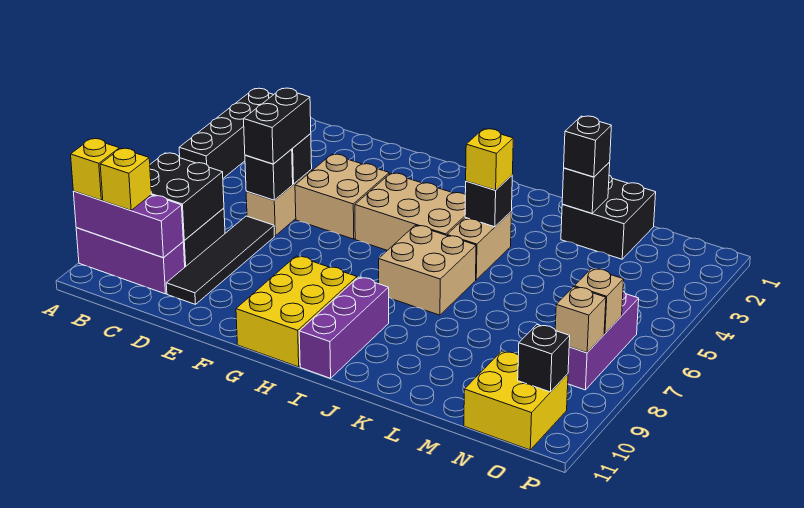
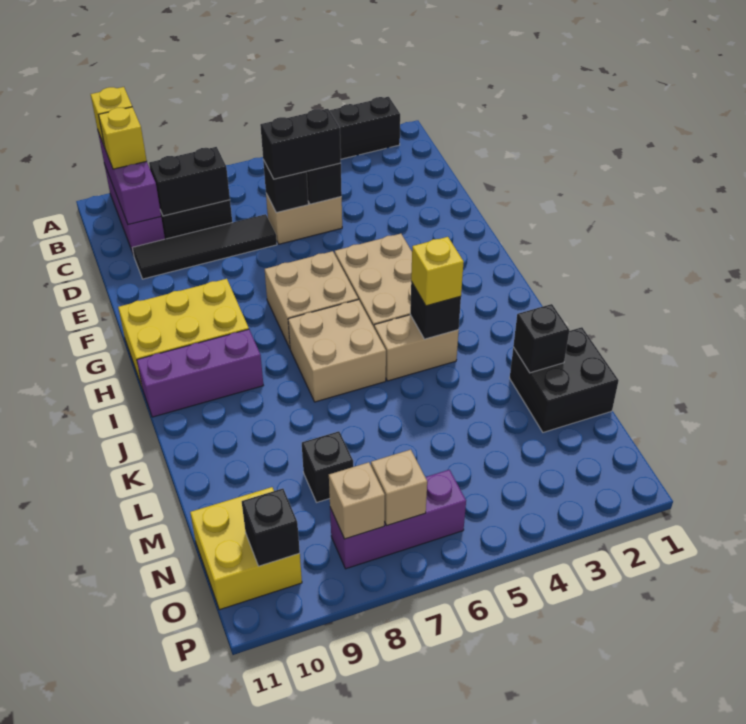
black brick B8:C9 level 2 -> black brick C8:C9 level 2
tan brick E4:F5 level 1 -> tan brick G6:H7 level 1
black brick L2 level 3 -> black brick M8 level 1

